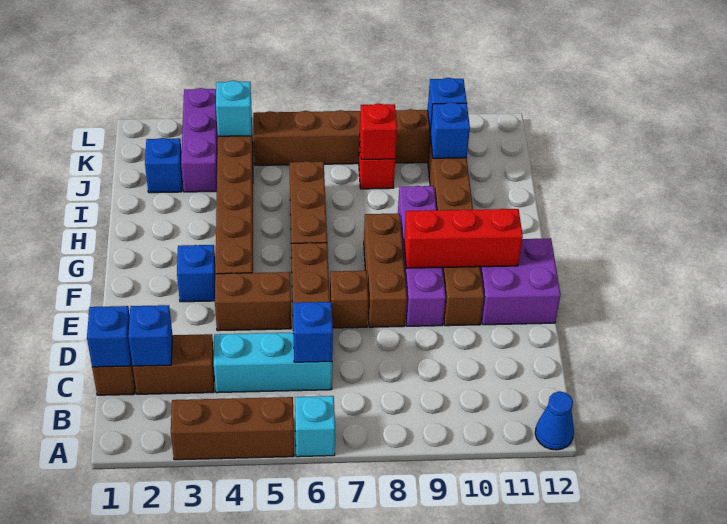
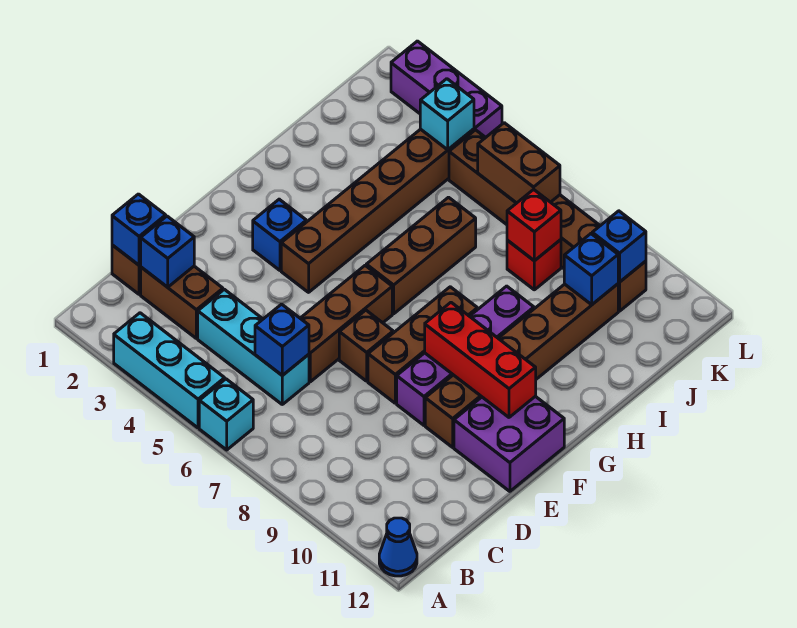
brown brick A3:A5 level 1 -> cyan brick A3:A5 level 1
brown brick E4:E5 level 1 -> brown brick K6:K7 level 2
blue brick J2 level 1 -> none
purple brick J3:L3 level 1 -> purple brick L2:L4 level 1

